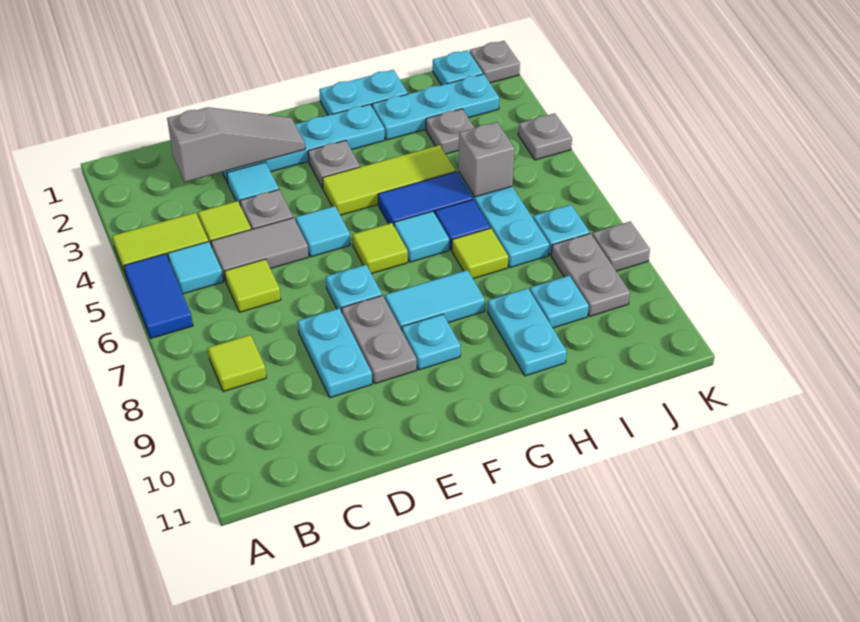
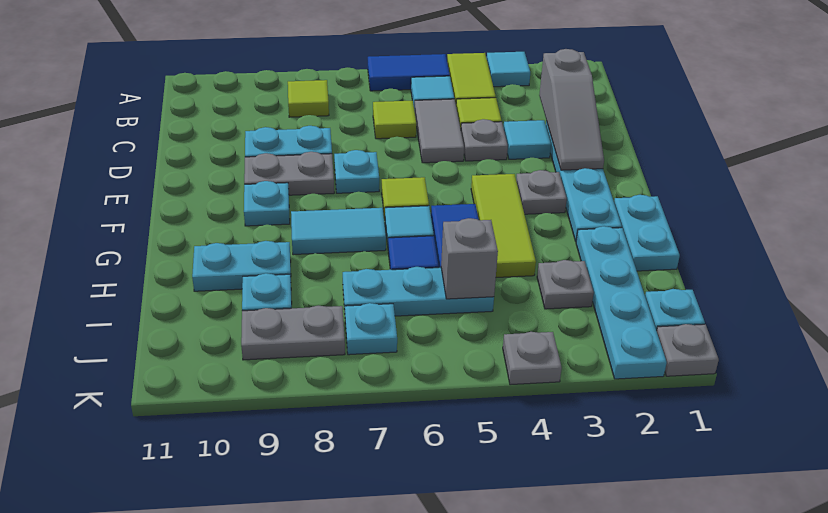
cyan tile E5 level 1 -> cyan tile A3 level 1
cyan tile F8:G8 level 1 -> cyan tile G7:G8 level 1
cyan plate H2:J2 level 1 -> cyan plate H2:K2 level 1
lime tile H7 level 1 -> none
grey plate K8 level 1 -> none

